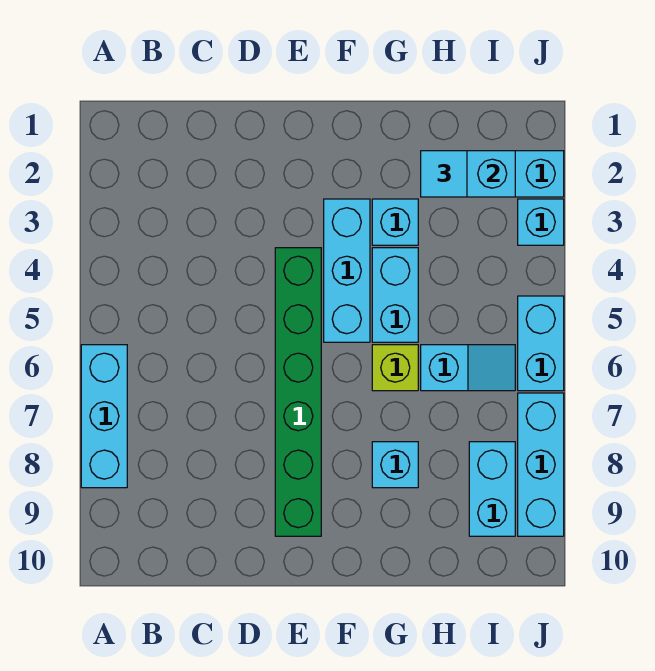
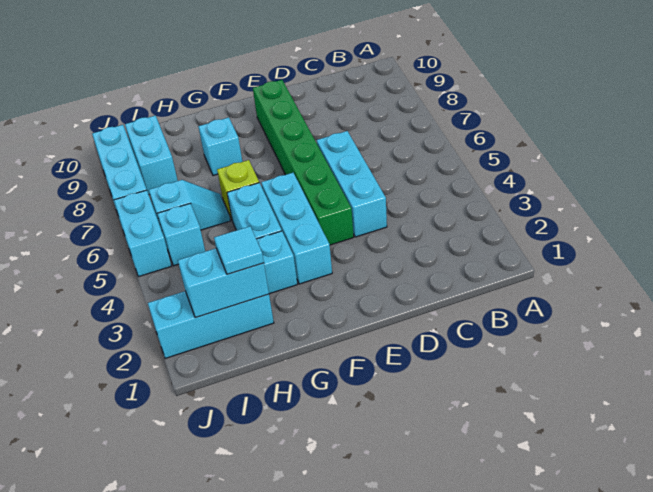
cyan brick A6:A8 level 1 -> cyan brick D4:D6 level 1
cyan slope H6:I6 level 1 top H -> cyan slope H6:I6 level 1 top I
cyan brick J3 level 1 -> cyan brick I5 level 1

